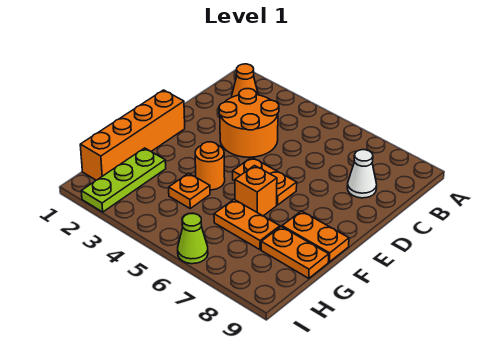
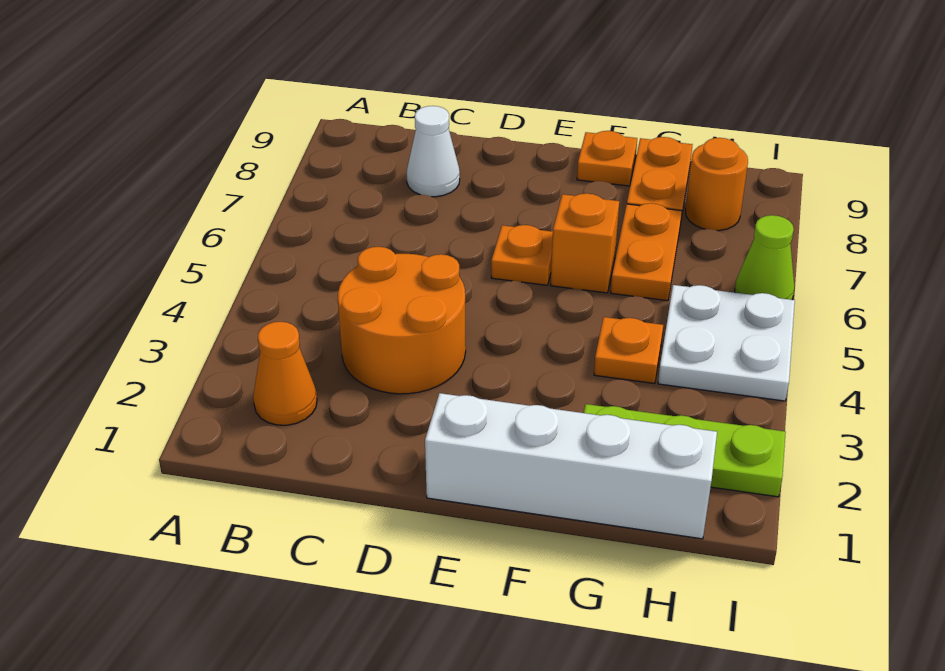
orange brick E1:H1 level 1 -> white brick E1:H1 level 1
orange plate E5:E6 level 1 -> orange plate E6 level 1
orange round brick F4 level 1 -> orange round brick H8 level 1
orange plate F8:F9 level 1 -> orange plate F9 level 1
none -> white plate H4:I5 level 1

